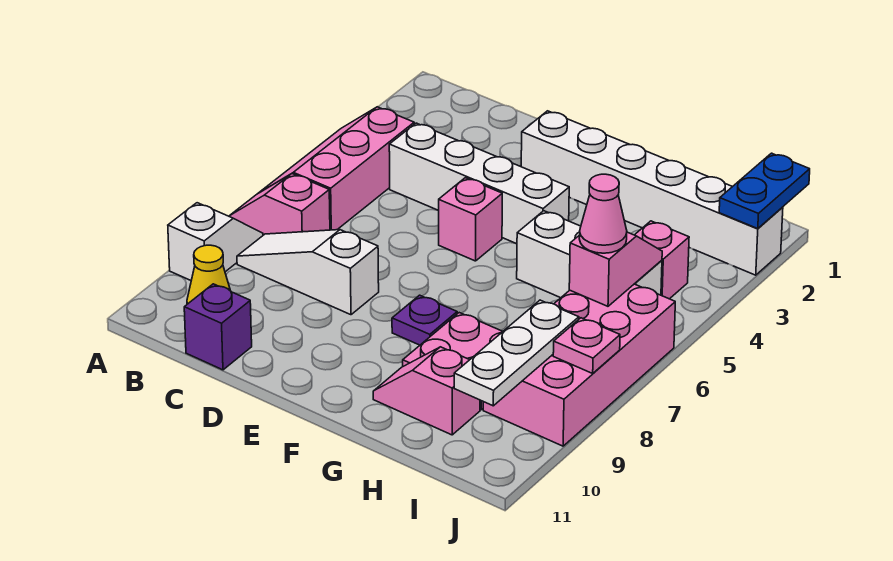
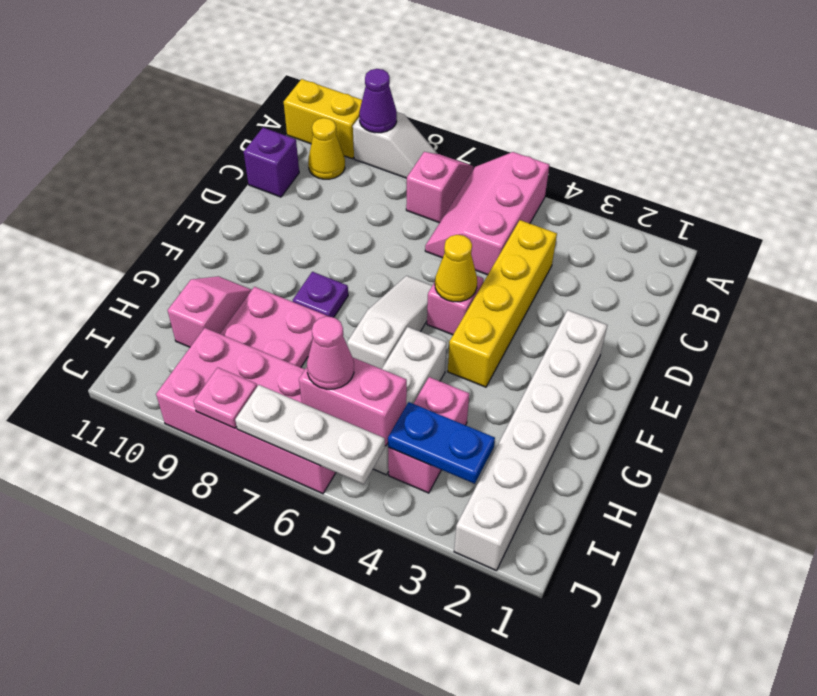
pink slope A4:B6 level 1 top B -> pink slope A5:C6 level 1 top 5
none -> purple cone A9 level 2
none -> yellow brick A10:A11 level 1
white slope B8:D8 level 1 top D -> white slope E6:G6 level 1 top G
white brick C4:F4 level 1 -> yellow brick C4:F4 level 1
none -> yellow cone E5 level 2
pink brick I4 level 1 -> pink brick H4:I4 level 1
pink slope I5:I6 level 2 top 6 -> pink brick I5:I6 level 2
white plate I8:I10 level 2 -> white plate J5:J7 level 2
blue plate J1:J2 level 2 -> blue plate I3:I4 level 2

